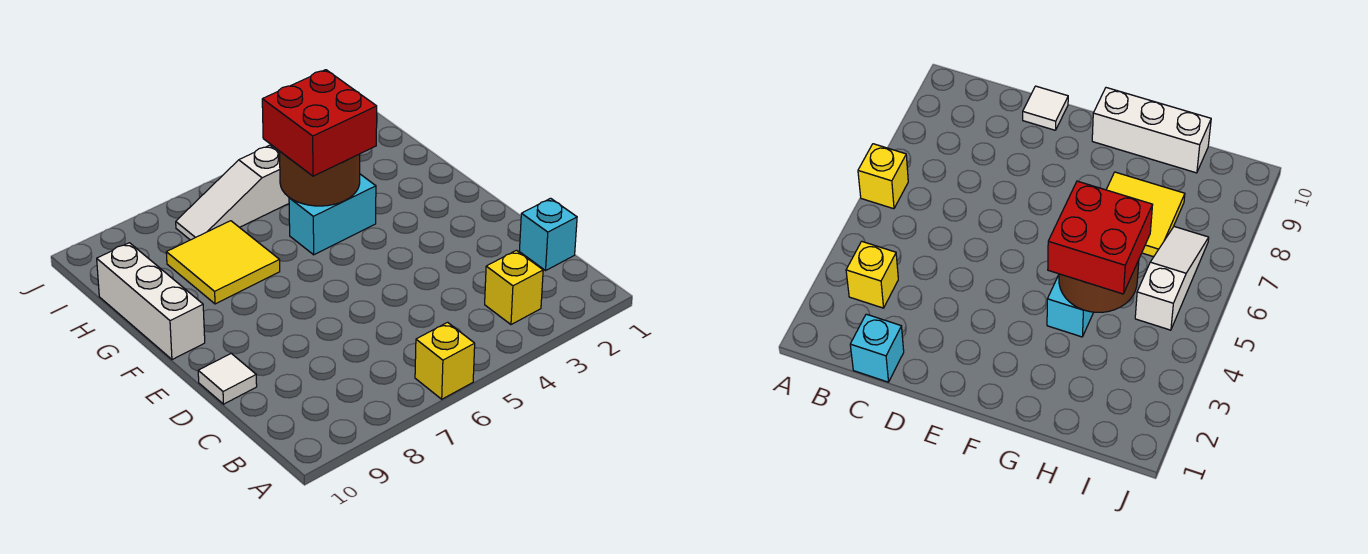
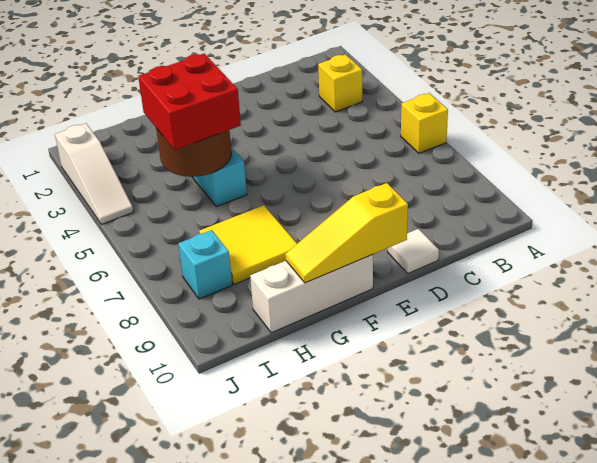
cyan brick C1 level 1 -> cyan brick I8 level 1
none -> yellow slope E10:G10 level 2 top E
white slope I5:I7 level 1 top 5 -> white slope J2:J4 level 1 top 2

